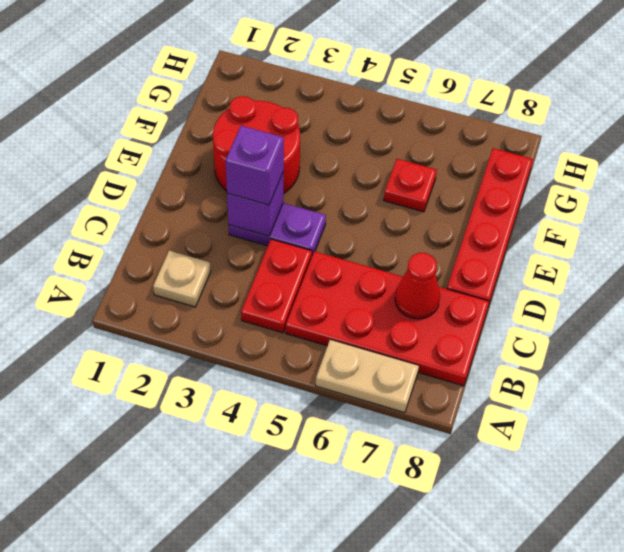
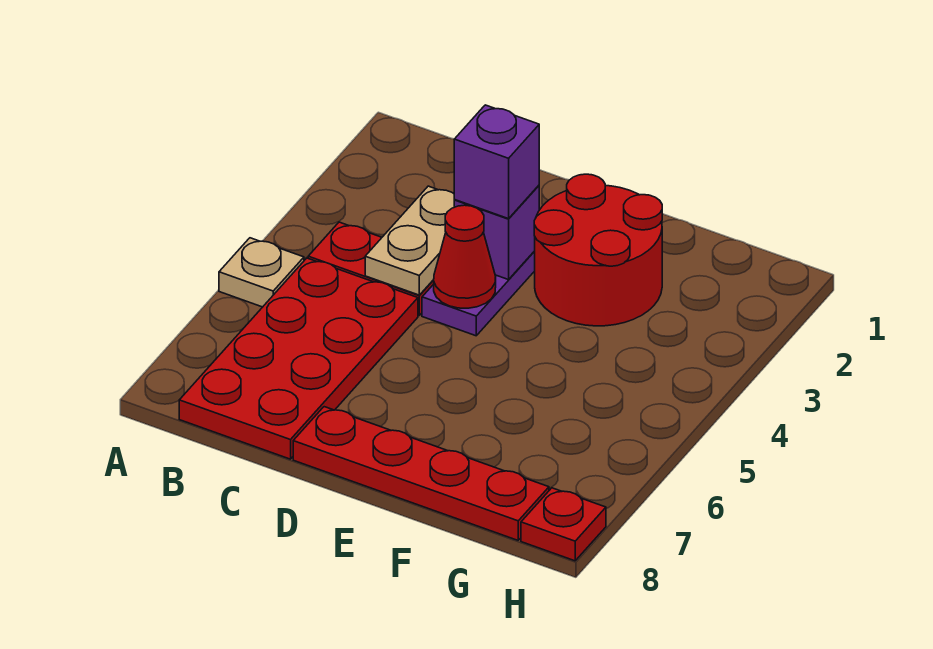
tan plate A6:A7 level 1 -> tan plate C3:C4 level 2
tan plate B2 level 1 -> tan plate A5 level 1
red cone C7 level 2 -> red cone D4 level 2
red plate F6 level 1 -> red plate H8 level 1

